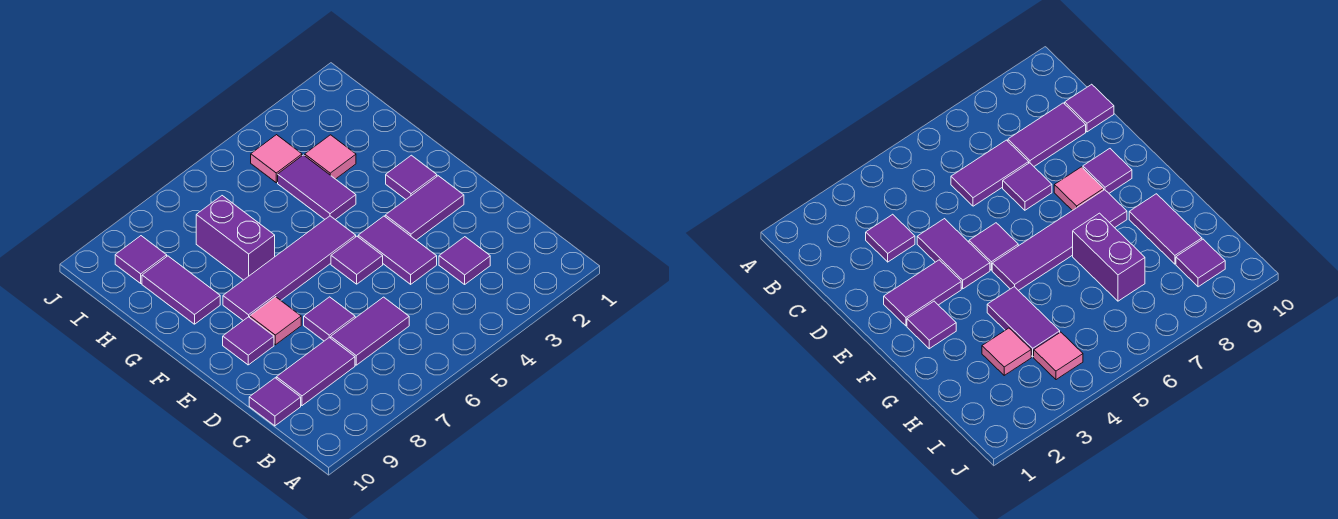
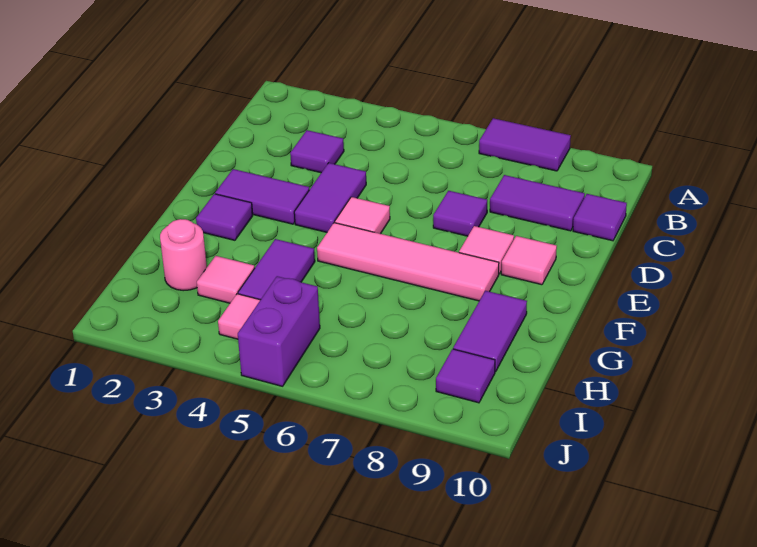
purple tile C6:C7 level 1 -> purple tile A7:A8 level 1
purple tile E5 level 1 -> pink tile E5 level 1
purple tile E9 level 1 -> pink tile E9 level 1
purple tile F5:F8 level 1 -> pink tile F5:F8 level 1
purple brick G7:H7 level 1 -> purple brick I5:J5 level 1
none -> pink round brick H2 level 1

